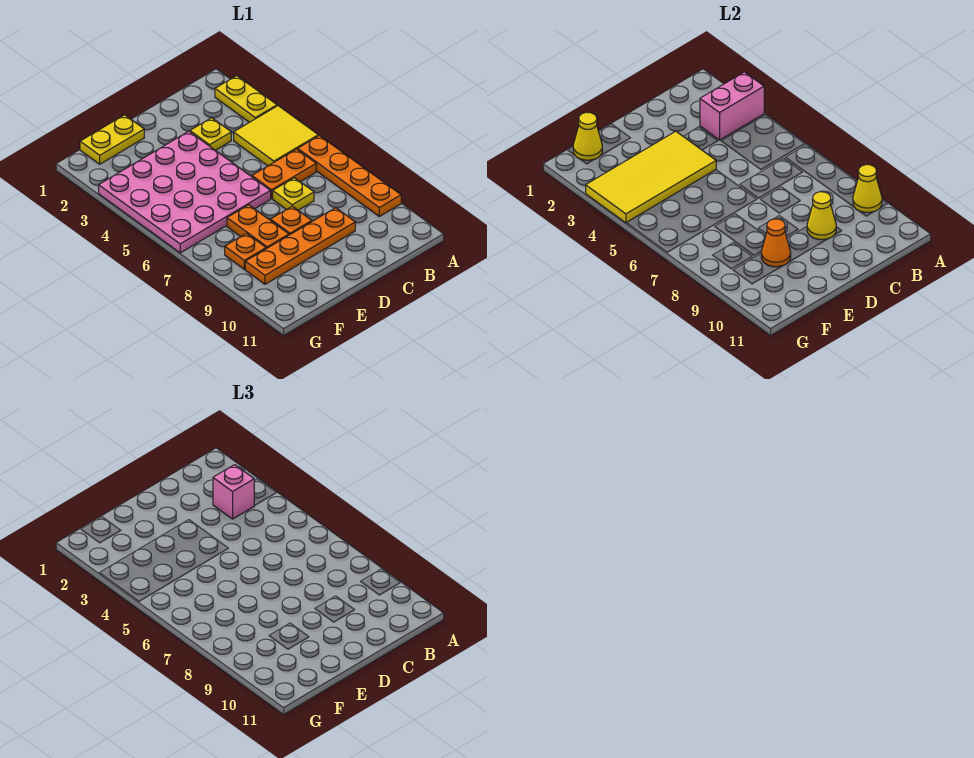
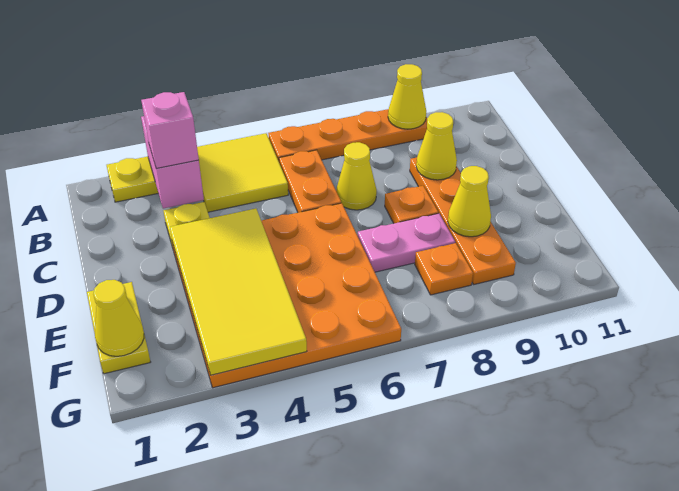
yellow plate C7 level 1 -> yellow cone C7 level 1
pink plate D3:G6 level 1 -> orange plate D3:G6 level 1
orange plate E7:E8 level 1 -> pink plate E7:E8 level 1
orange cone E9 level 2 -> yellow cone E9 level 2

